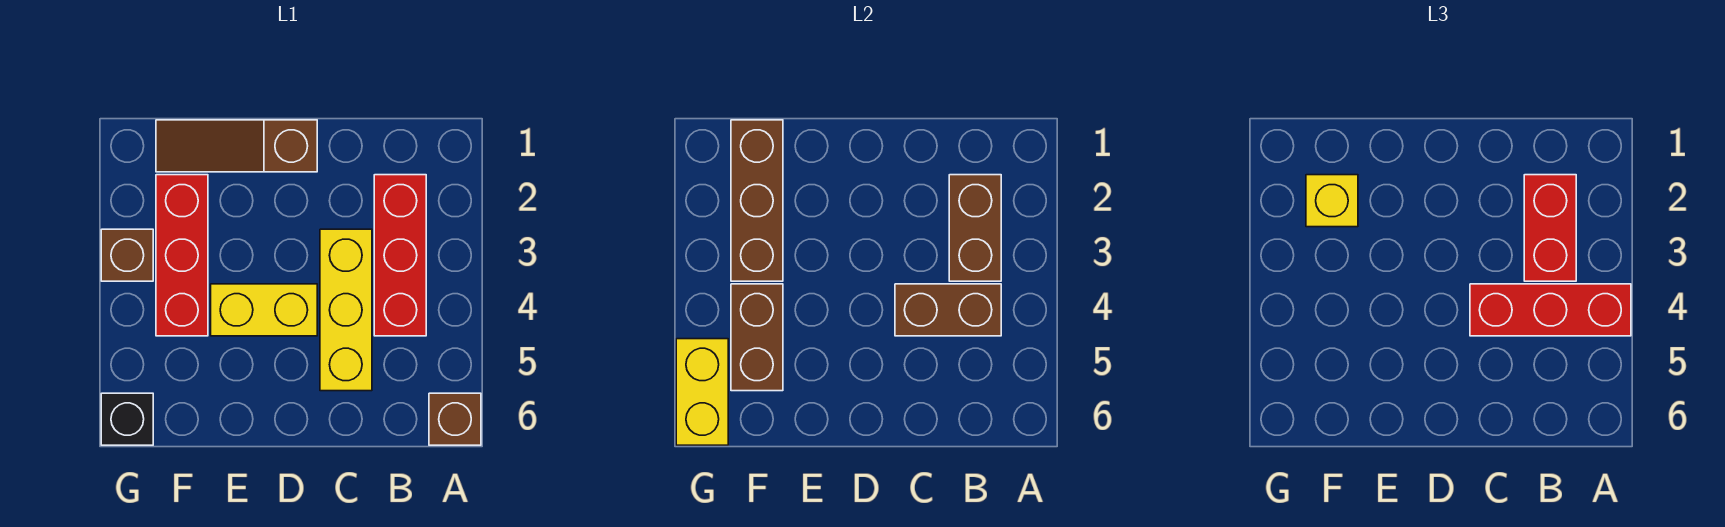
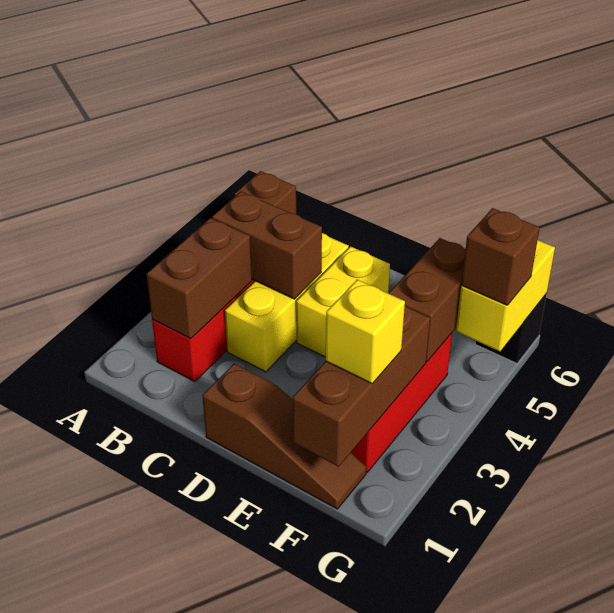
red brick A4:C4 level 3 -> none
red brick B2:B3 level 3 -> none
yellow brick D4:E4 level 1 -> yellow brick D4:D5 level 1
brown brick G3 level 1 -> brown brick G5 level 3

